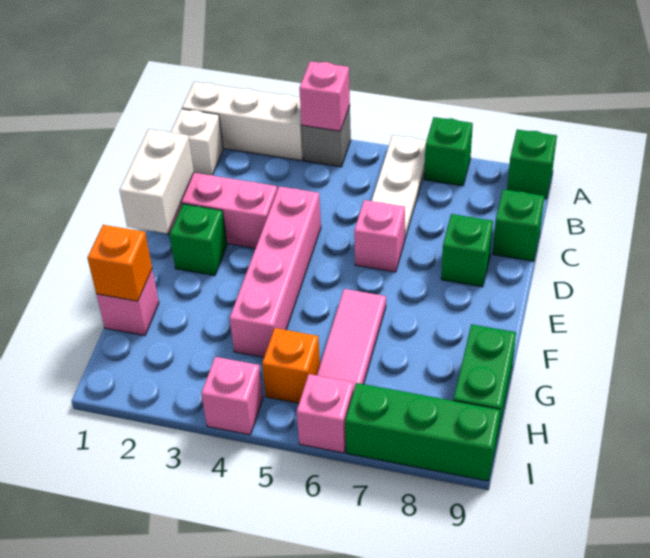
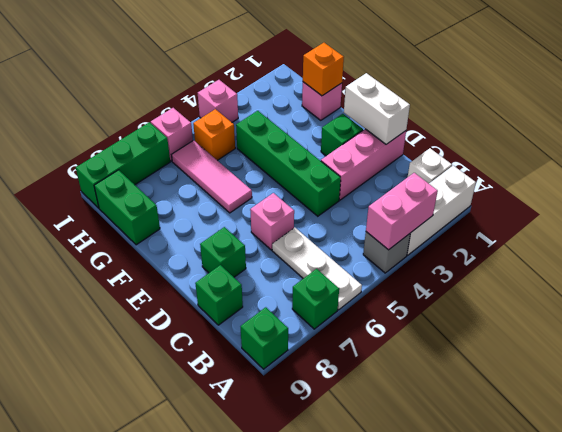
pink brick A4 level 2 -> pink brick A3:A4 level 2
pink brick D4:G4 level 1 -> green brick D4:G4 level 1

